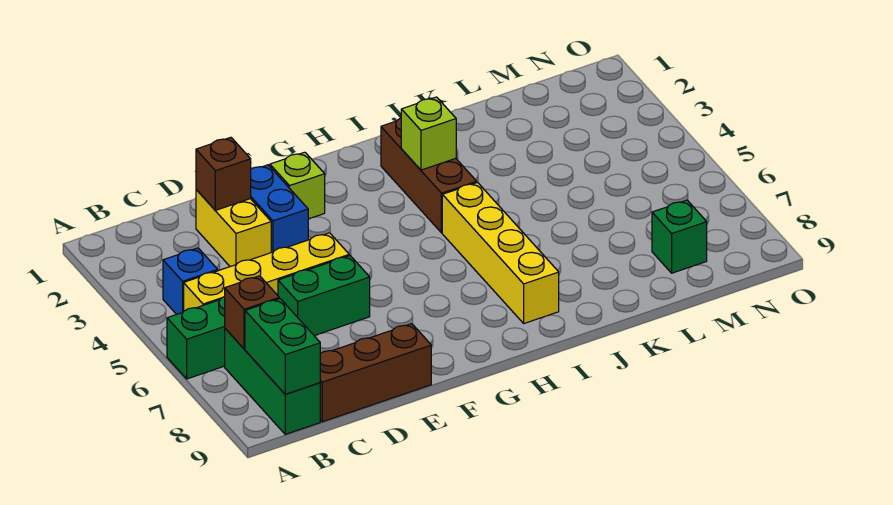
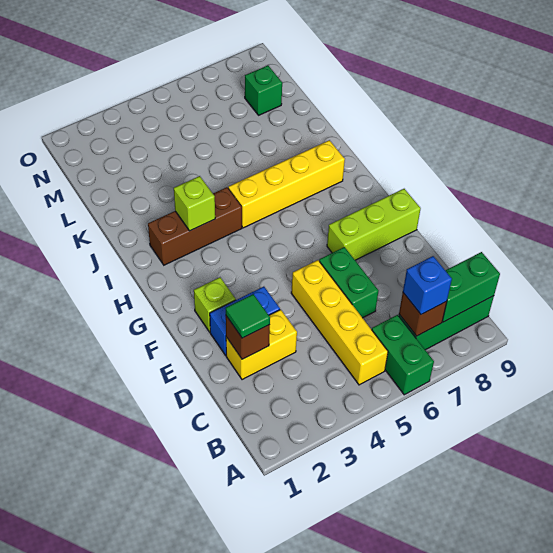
blue brick B4 level 1 -> blue brick B7 level 3
brown brick C9:E9 level 1 -> none
none -> green tile D2 level 3
none -> lime brick F7:F9 level 1

